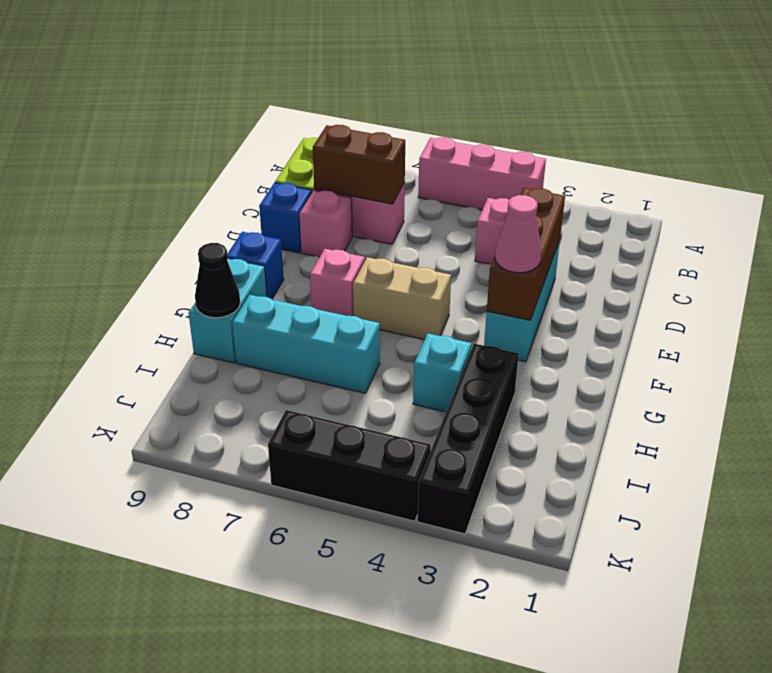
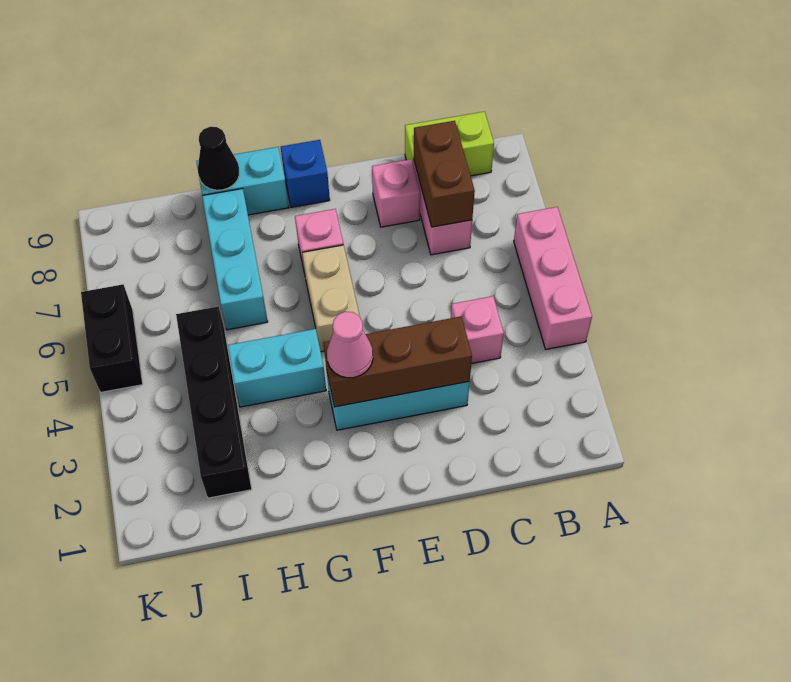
blue brick D9 level 1 -> none
black brick H3:K3 level 1 -> black brick I2:I5 level 1
cyan brick H4 level 1 -> cyan brick G4:H4 level 1
black brick K4:K6 level 1 -> black brick K5:K6 level 1

